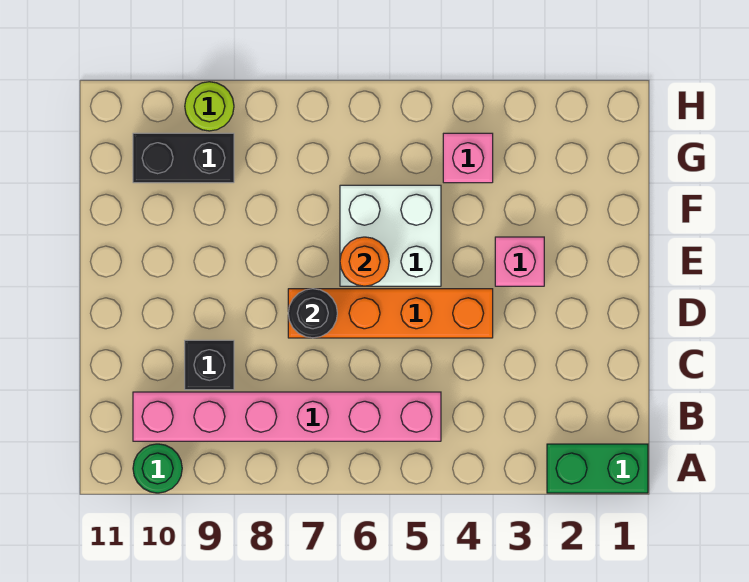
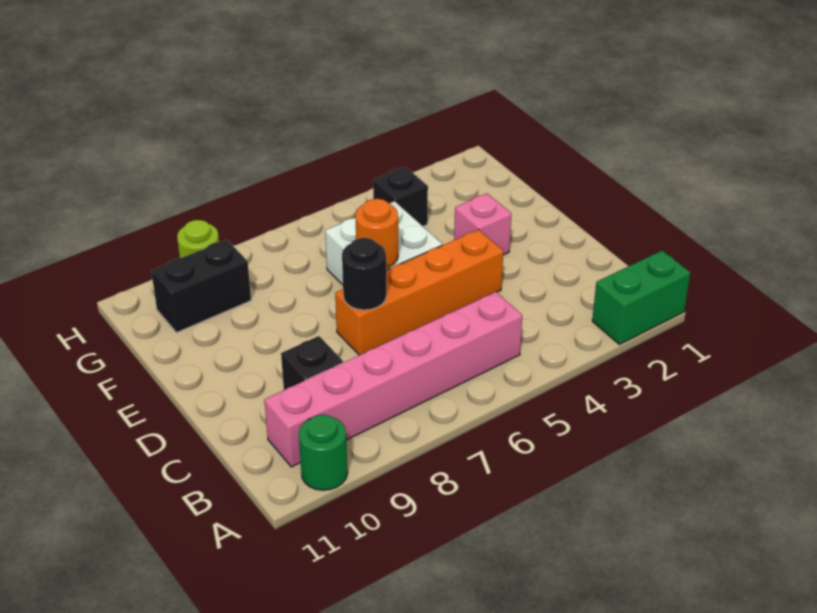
pink brick G4 level 1 -> black brick G4 level 1

